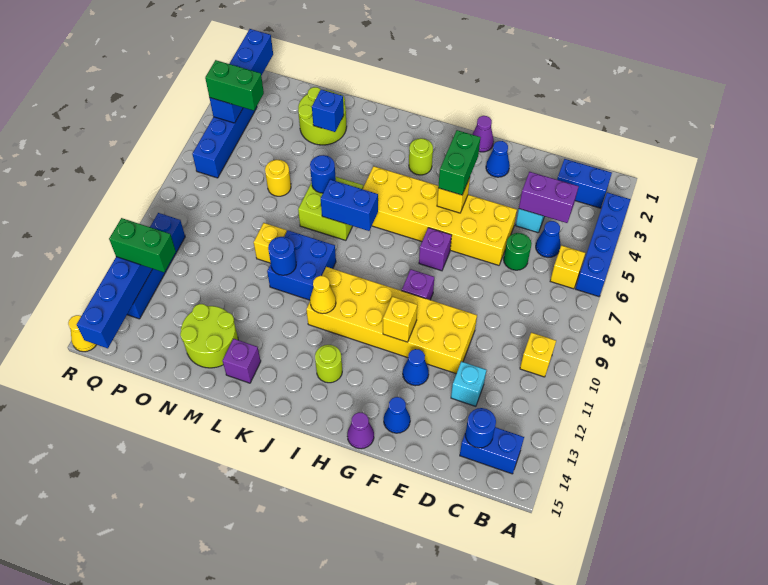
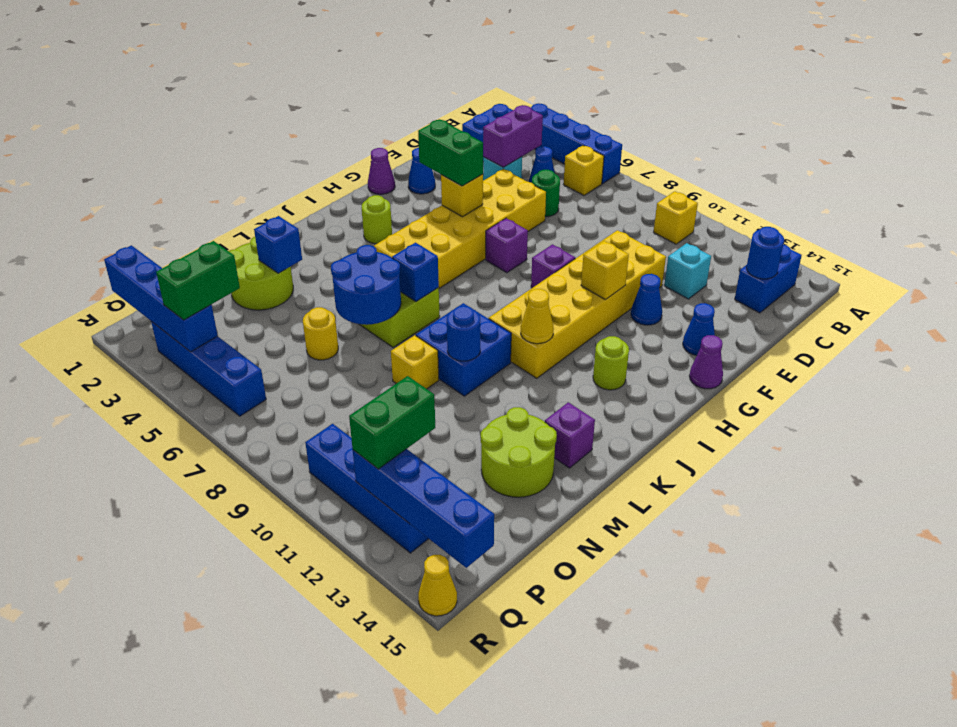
blue brick J7:K7 level 2 -> blue brick K7 level 2
blue round brick L6 level 2 -> blue round brick L6:M7 level 2

